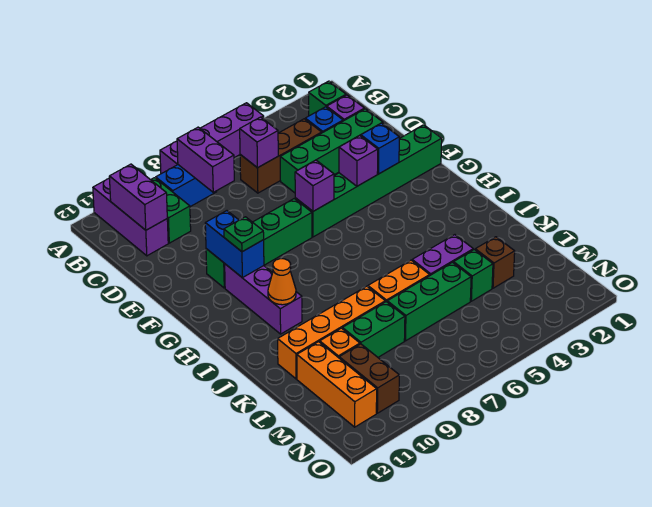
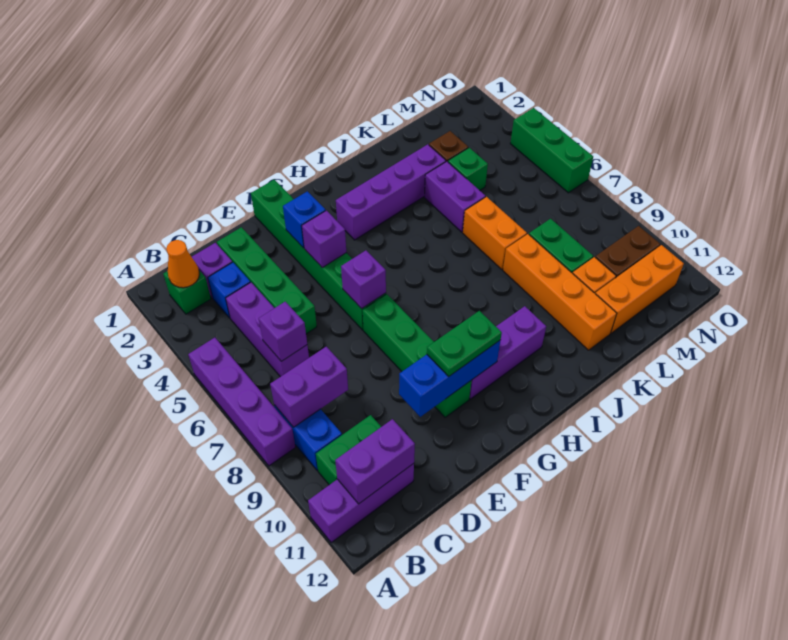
brown brick C4:C6 level 1 -> purple brick C4:C6 level 1
blue brick F10:G10 level 2 -> blue brick E10:G10 level 2
green plate G10 level 3 -> green plate F10:G10 level 3
none -> purple brick H3:K3 level 1
orange cone I10 level 2 -> orange cone B2 level 2
green brick L5:L7 level 1 -> green brick O4:O6 level 1

